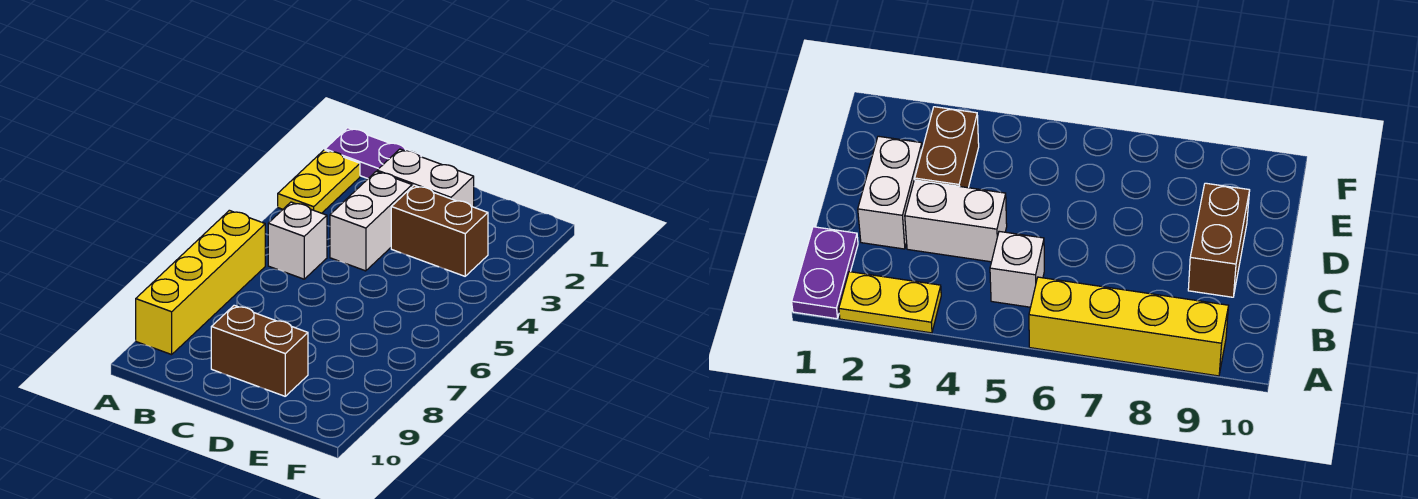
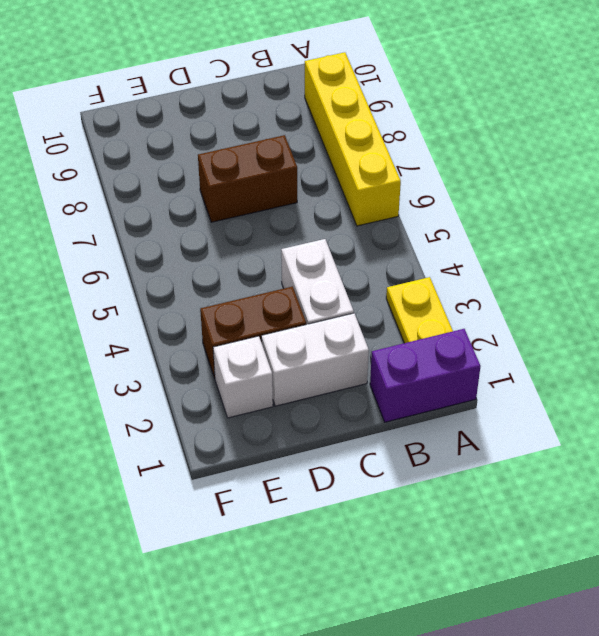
purple plate A1:B1 level 1 -> purple brick A1:B1 level 1
white brick B5 level 1 -> white brick E2 level 1
brown brick C9:D9 level 1 -> brown brick C7:D7 level 1

